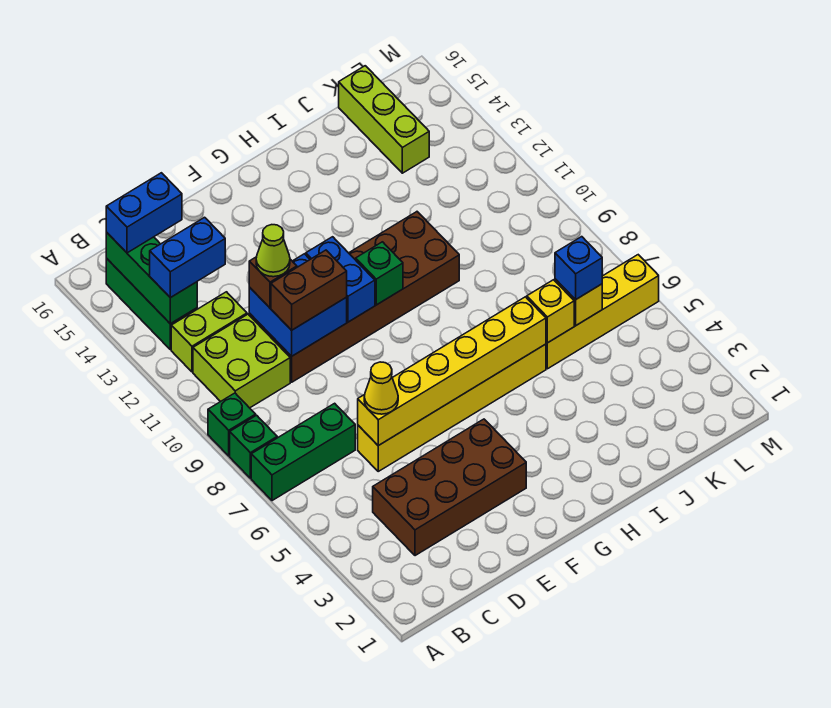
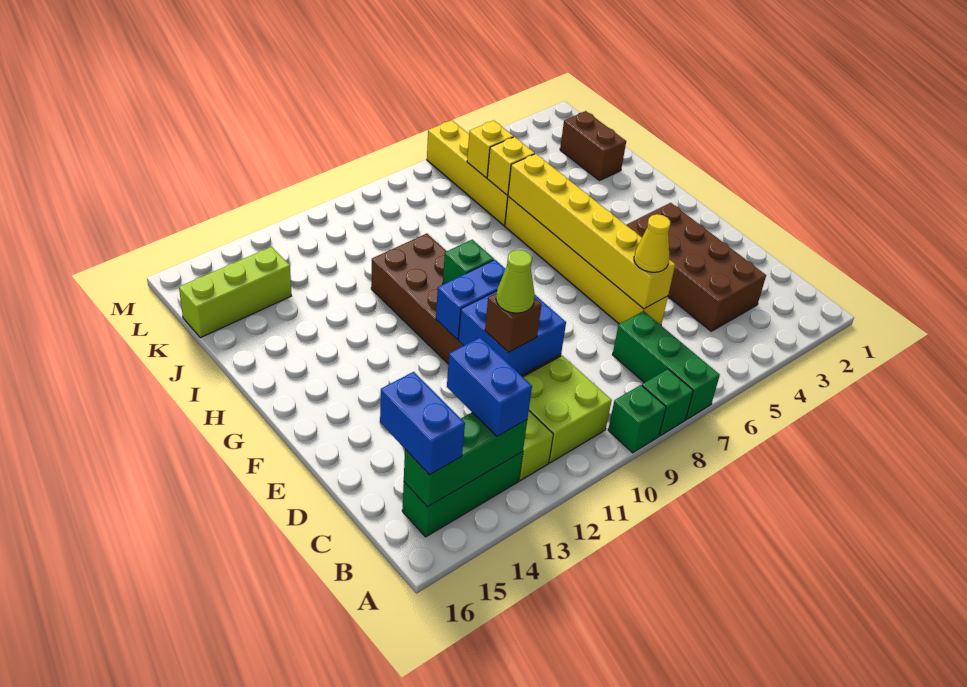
brown brick D10:E10 level 3 -> brown brick J2:K2 level 1
blue brick K6 level 3 -> none

